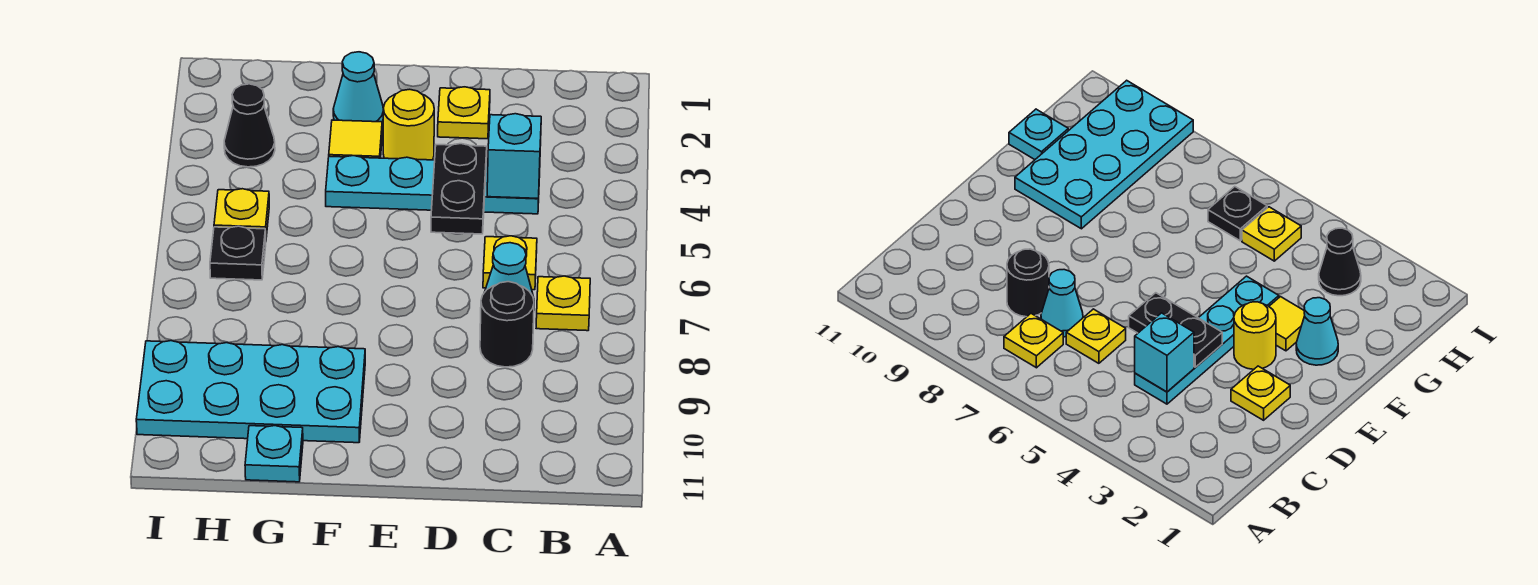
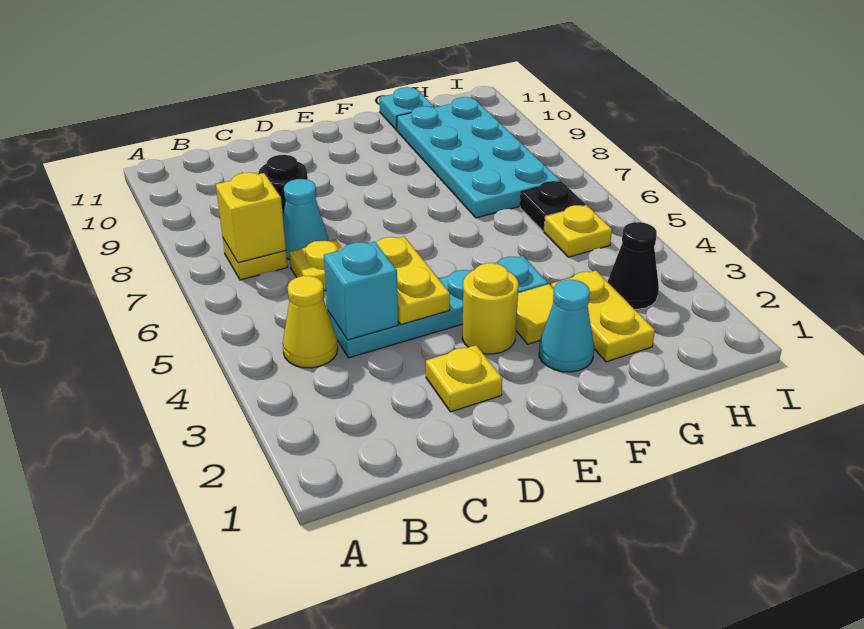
none -> yellow cone B4 level 1
none -> yellow brick B7 level 2
black plate D4:D5 level 2 -> yellow plate D4:D5 level 2
cyan plate F9:I10 level 1 -> cyan plate G7:H10 level 1
none -> yellow plate G2:G3 level 1

